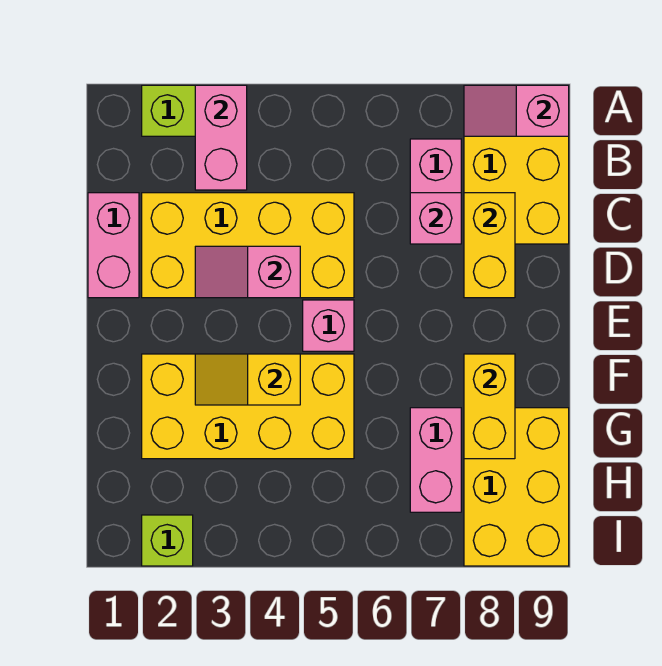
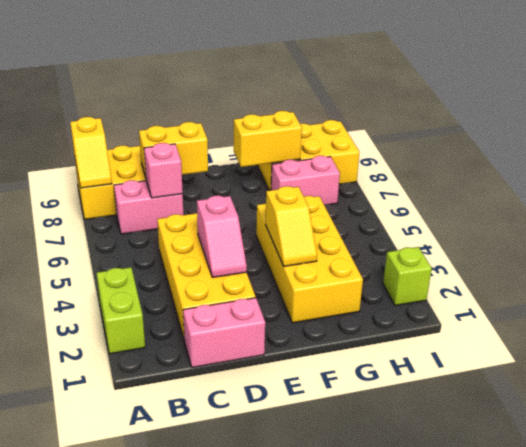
pink brick A3:B3 level 2 -> none
pink slope A8:A9 level 2 top 9 -> yellow slope A8:A9 level 2 top 9
pink brick E5 level 1 -> none

